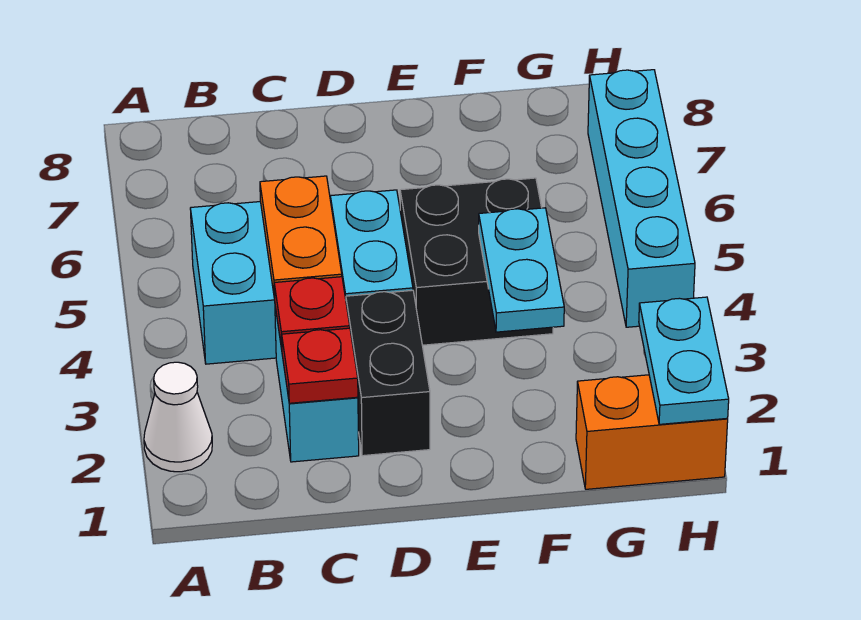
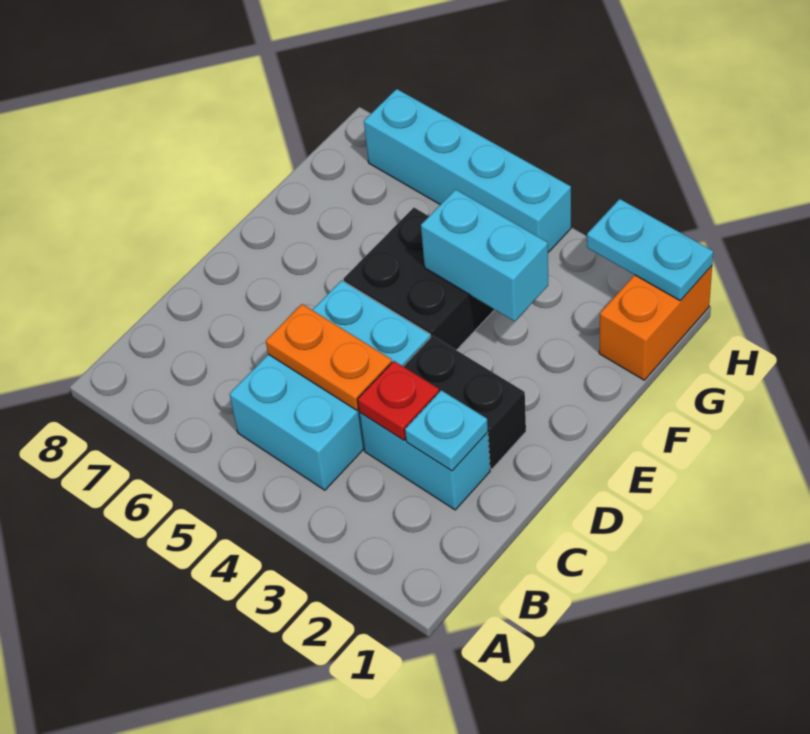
white cone A2 level 1 -> none
red plate C2 level 2 -> cyan plate C2 level 2
cyan plate F3:F4 level 2 -> cyan brick F3:F4 level 2

